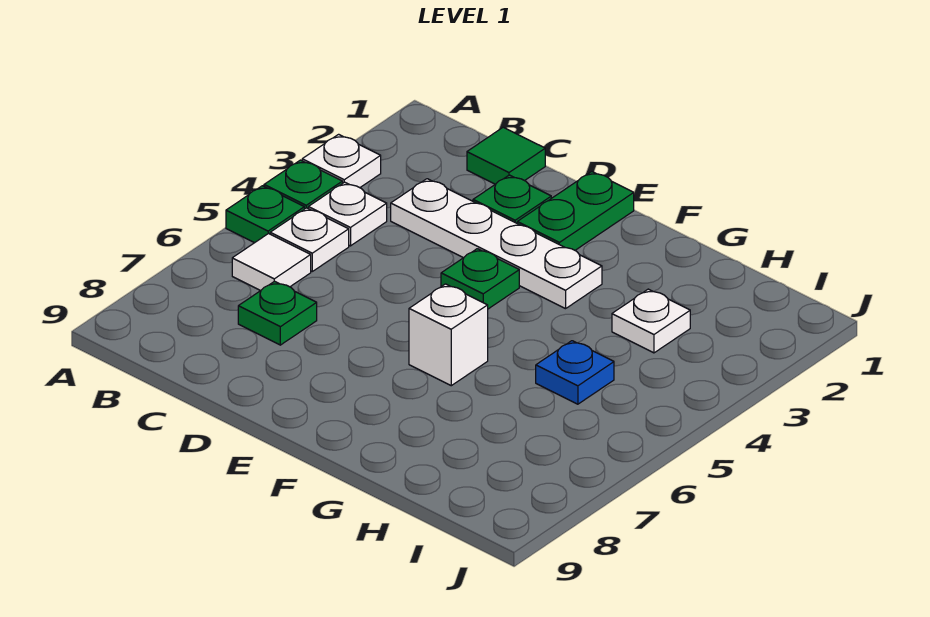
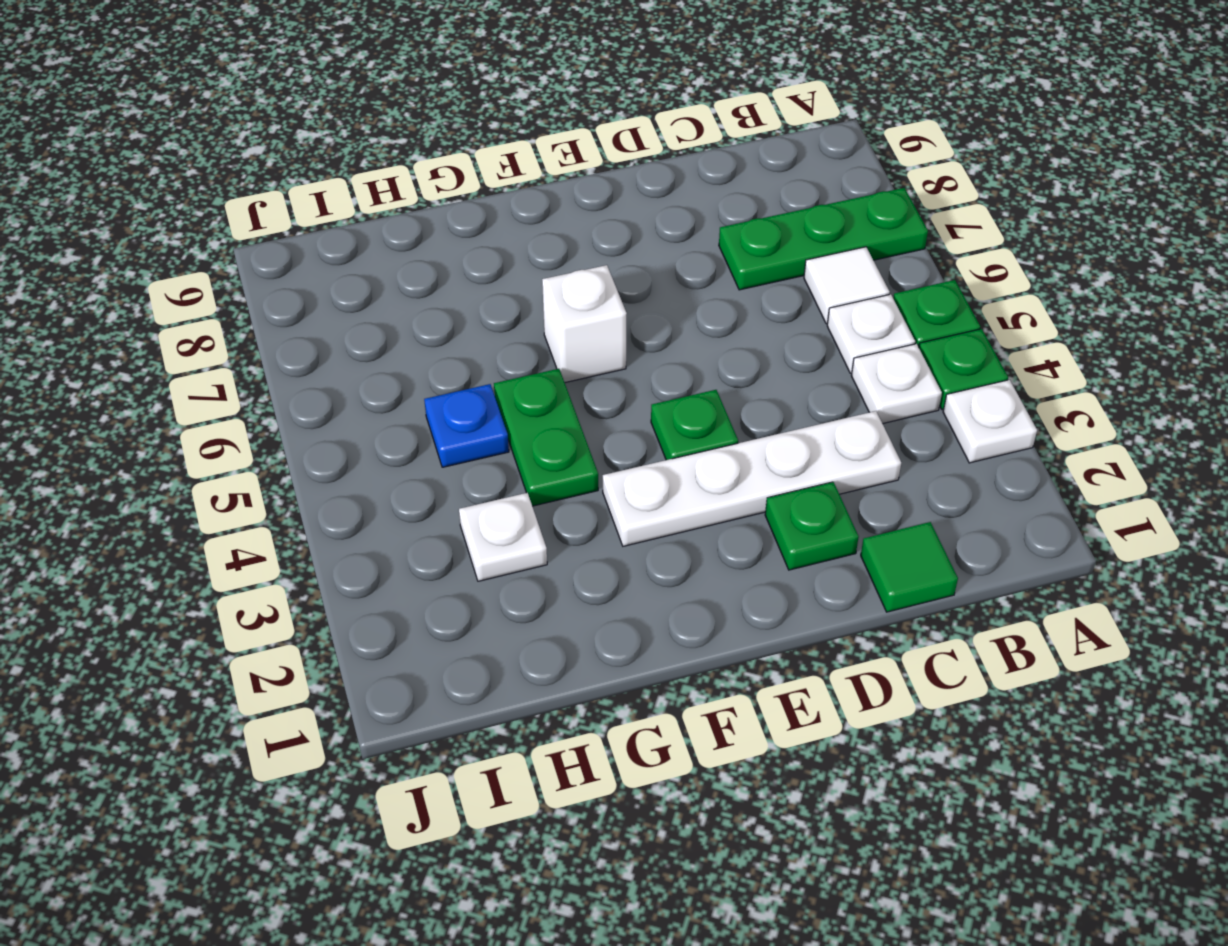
green plate C7 level 1 -> green plate A7:C7 level 1
green plate E1:E2 level 1 -> green plate G4:G5 level 1

